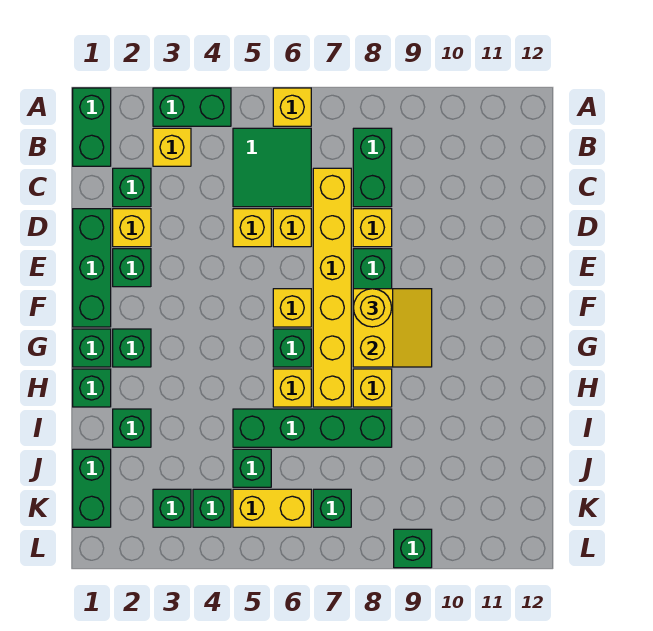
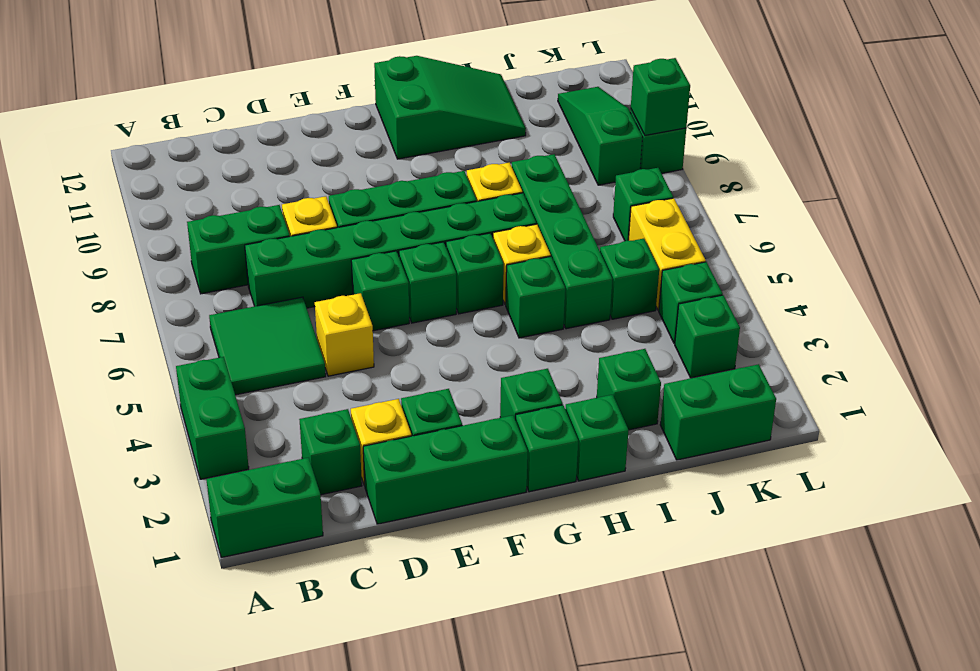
yellow brick A6 level 1 -> none
yellow brick B3 level 1 -> none
yellow brick C7:H7 level 1 -> green brick C7:H7 level 1
yellow brick D6 level 1 -> none
none -> green brick E6 level 1
yellow brick F6 level 1 -> green brick F6 level 1
yellow slope F8:G9 level 2 top 8 -> none
yellow round brick F8 level 3 -> none
none -> green slope G11:I12 level 1 top G
none -> green brick H5 level 1
none -> green slope K9:K11 level 1 top 9
none -> green brick L9 level 2

